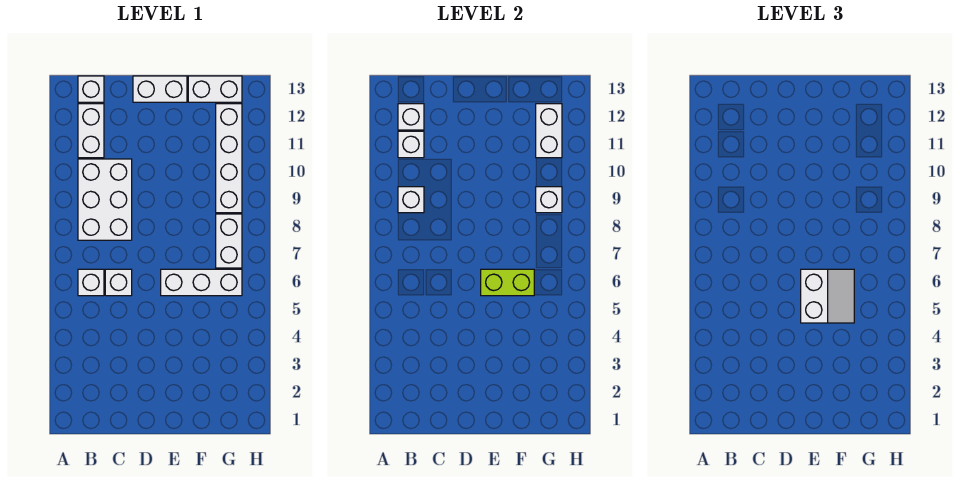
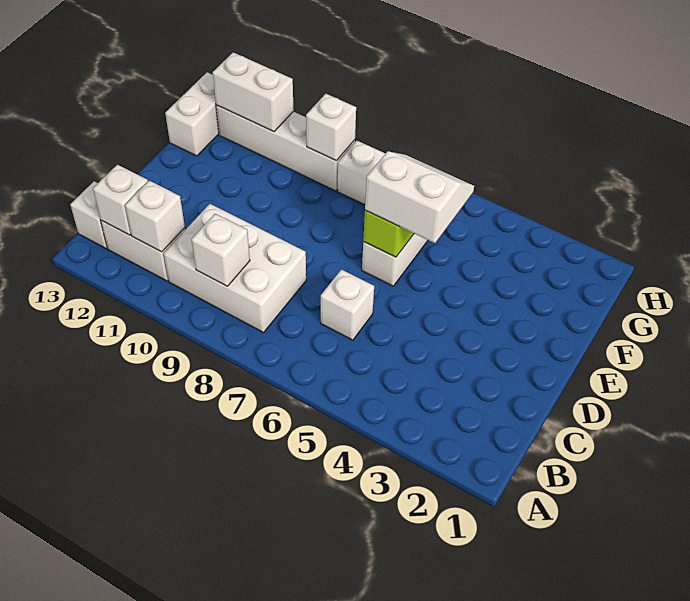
white brick B6 level 1 -> none
white brick D13:E13 level 1 -> none

